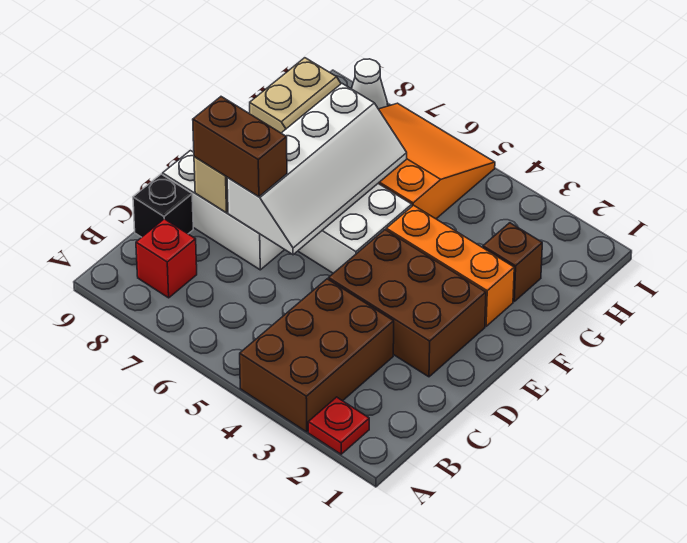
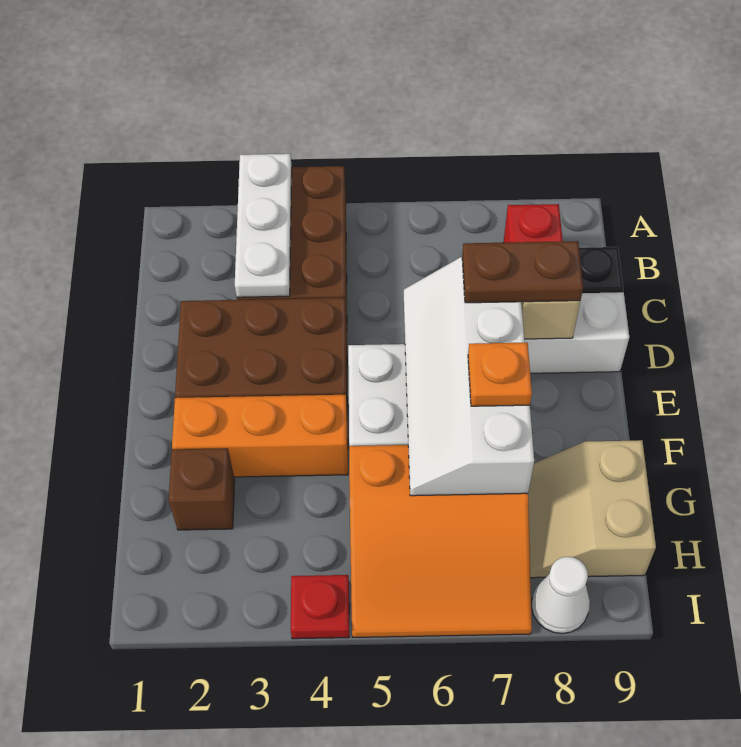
red plate A2 level 1 -> red plate I4 level 1
none -> white plate A3:C3 level 2
brown brick D7:D8 level 3 -> brown plate D7:D8 level 3
none -> orange plate F7 level 3

